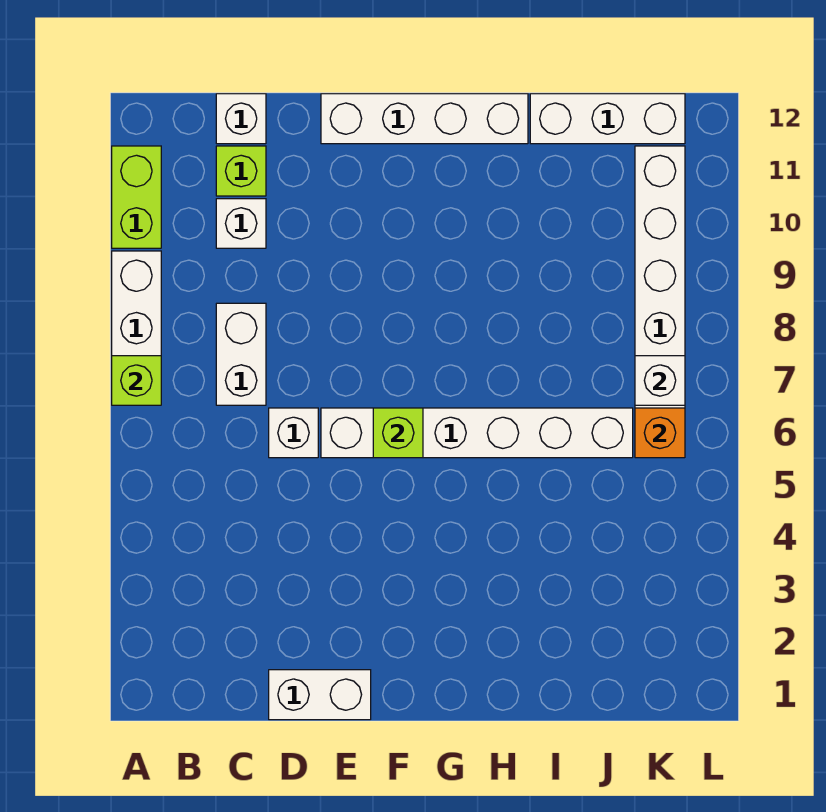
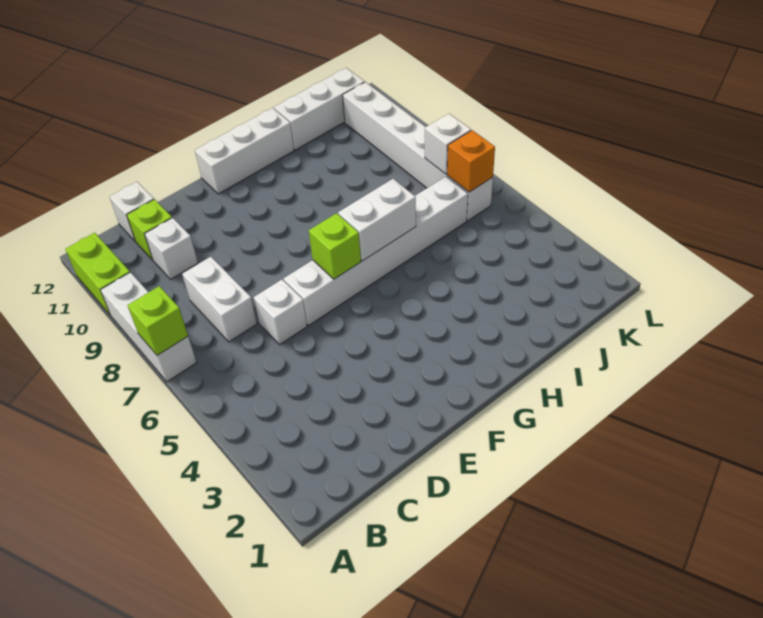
white brick D1:E1 level 1 -> white brick G6:H6 level 2
white brick E12:H12 level 1 -> white brick F12:H12 level 1

